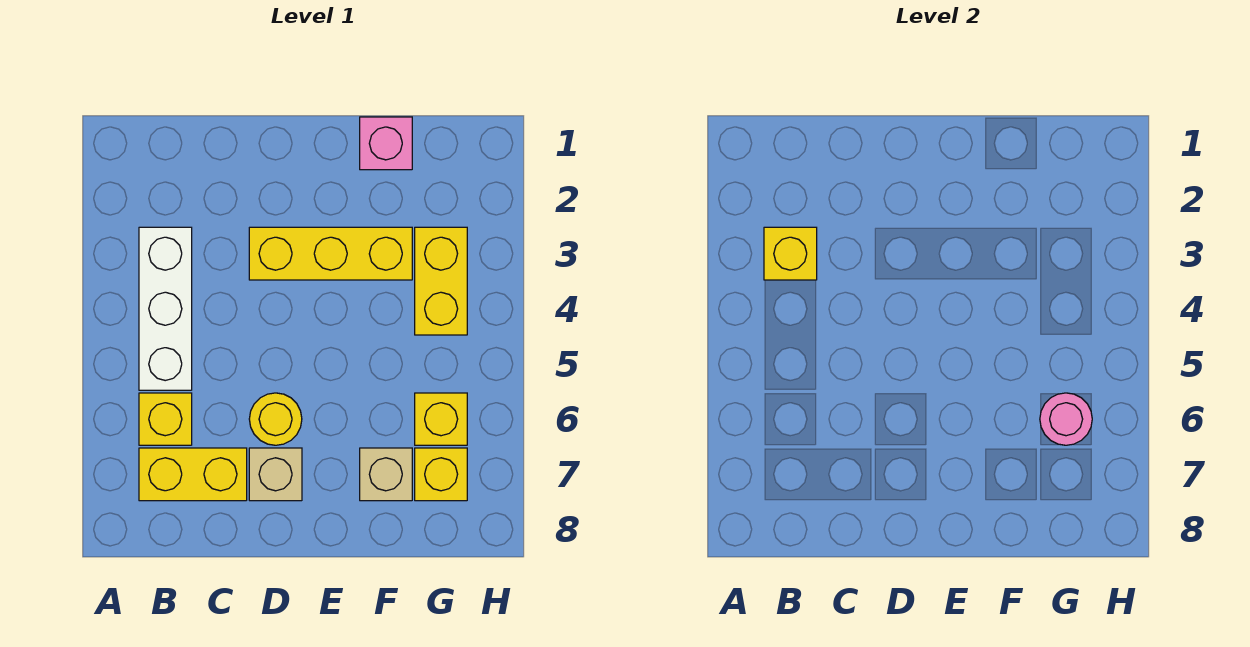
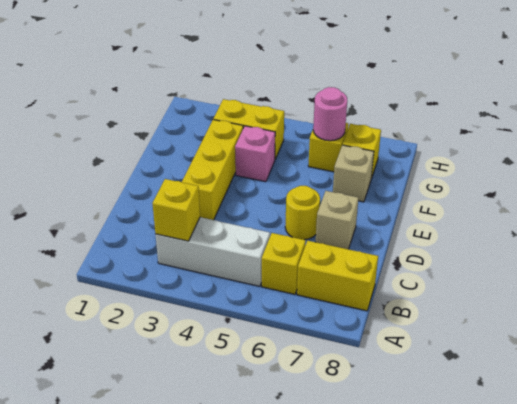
yellow brick B7:C7 level 1 -> yellow brick B7:B8 level 1
pink brick F1 level 1 -> pink brick F4 level 1

